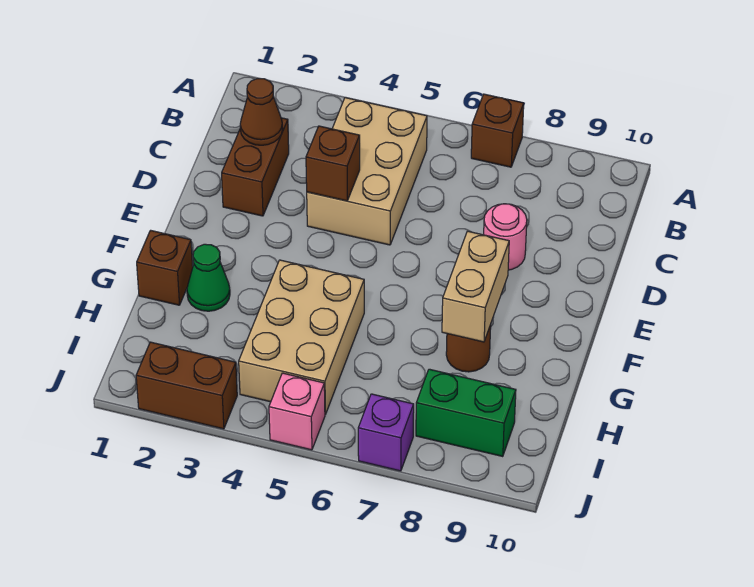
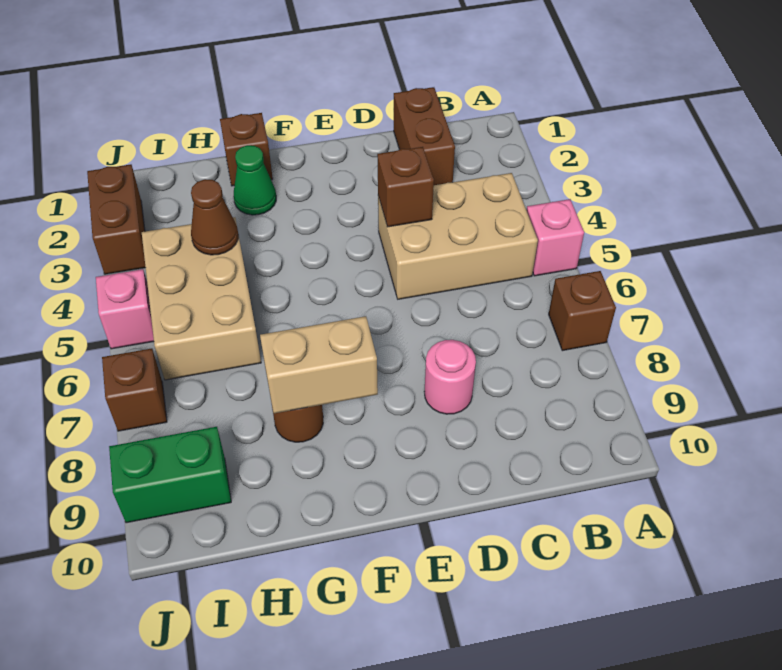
none -> pink brick A5 level 1
brown brick C2:D2 level 1 -> brown brick C1:C2 level 1
brown cone C2 level 2 -> brown cone H4 level 2
tan brick G4:I5 level 1 -> tan brick H4:I6 level 1
green brick I8:I9 level 1 -> green brick I9:J9 level 1
purple brick J7 level 1 -> brown brick J7 level 1

